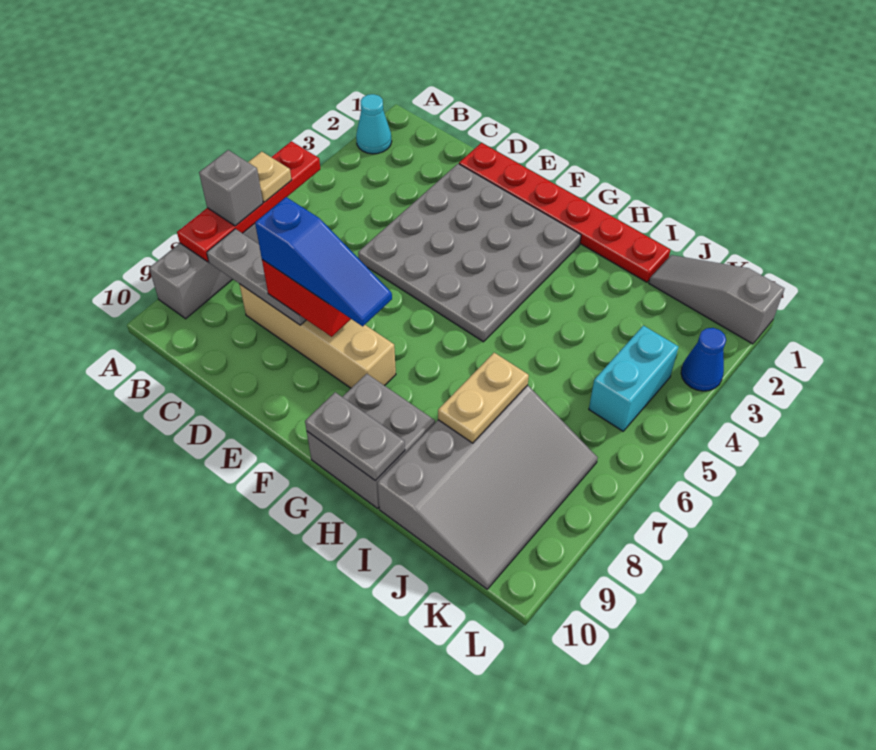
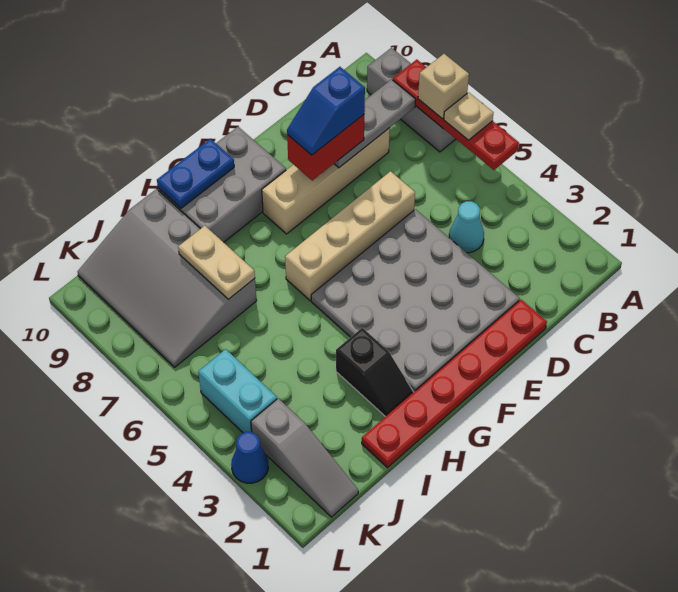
cyan cone A2 level 1 -> cyan cone C4 level 1
grey brick A7 level 3 -> tan brick A7 level 3
none -> tan brick D6:G6 level 1
blue slope D8:F8 level 4 top D -> blue slope D8:E8 level 4 top D
grey brick G9:H10 level 1 -> grey brick F9:H10 level 1
grey plate G10:H10 level 2 -> blue plate G10:H10 level 2
none -> black slope H2:H3 level 1 top 3
grey slope J1:L1 level 1 top L -> grey slope K1:K3 level 1 top 3

